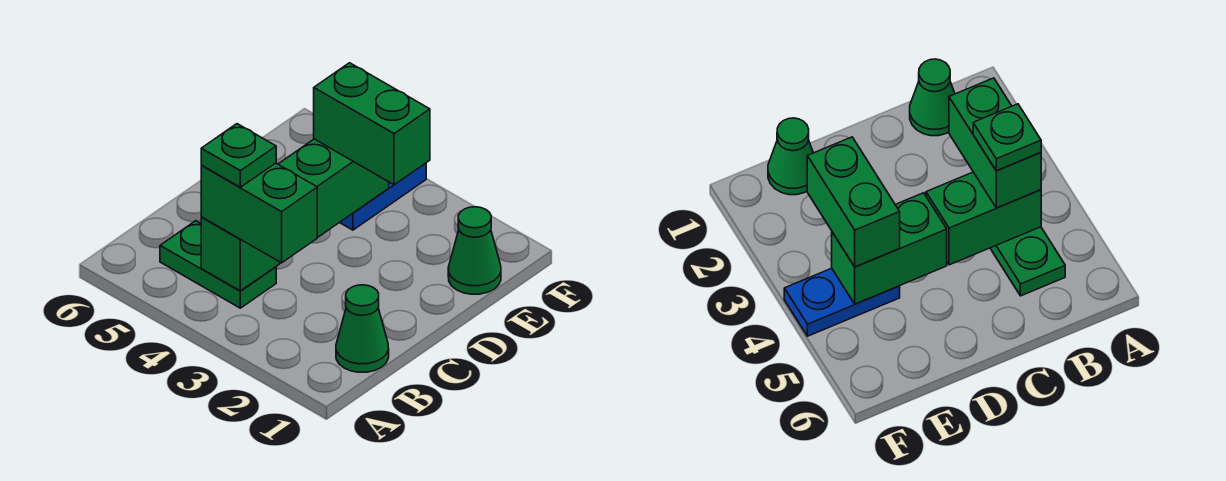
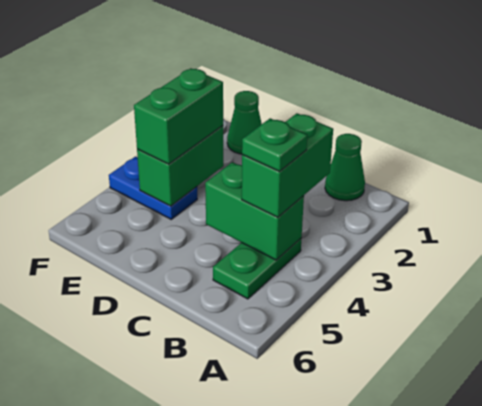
green brick D4:E4 level 2 -> green brick E3:E4 level 2

